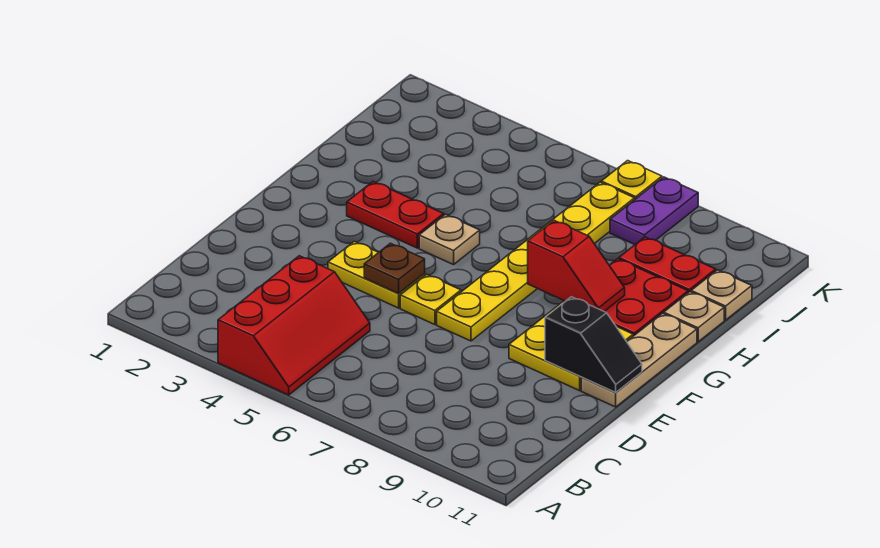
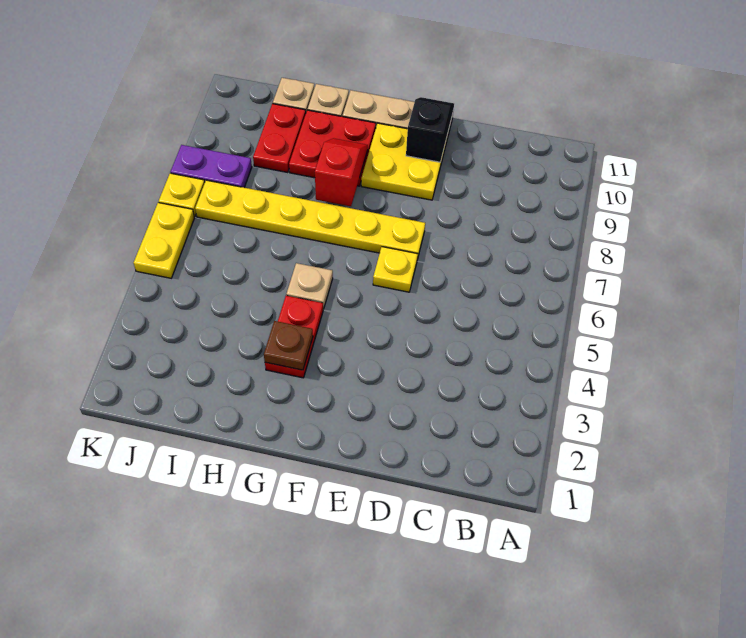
red slope A4:C5 level 1 top 4 -> none
yellow plate E4:E5 level 1 -> yellow plate K5:K6 level 1
brown plate E5 level 2 -> brown plate G3 level 2

